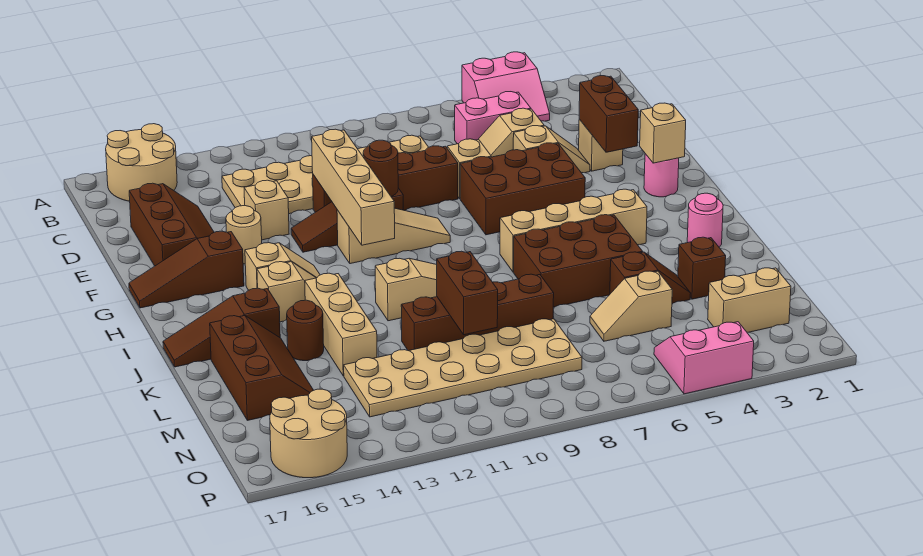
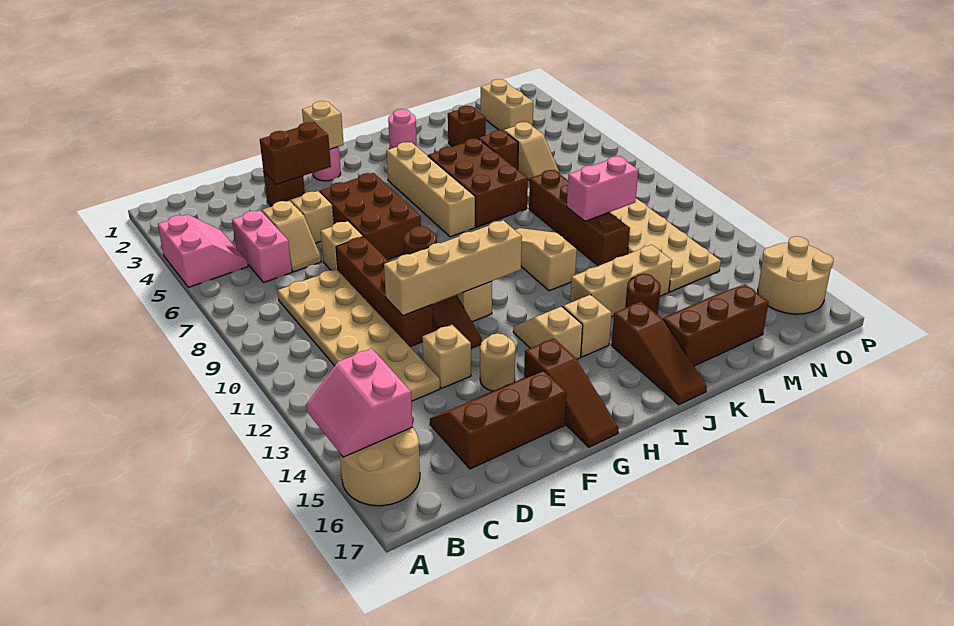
tan brick E3 level 1 -> brown brick E3 level 1
brown brick L10:M10 level 2 -> pink brick L10:M10 level 2
pink slope O4:P5 level 1 top P -> pink slope A14:B15 level 2 top B

